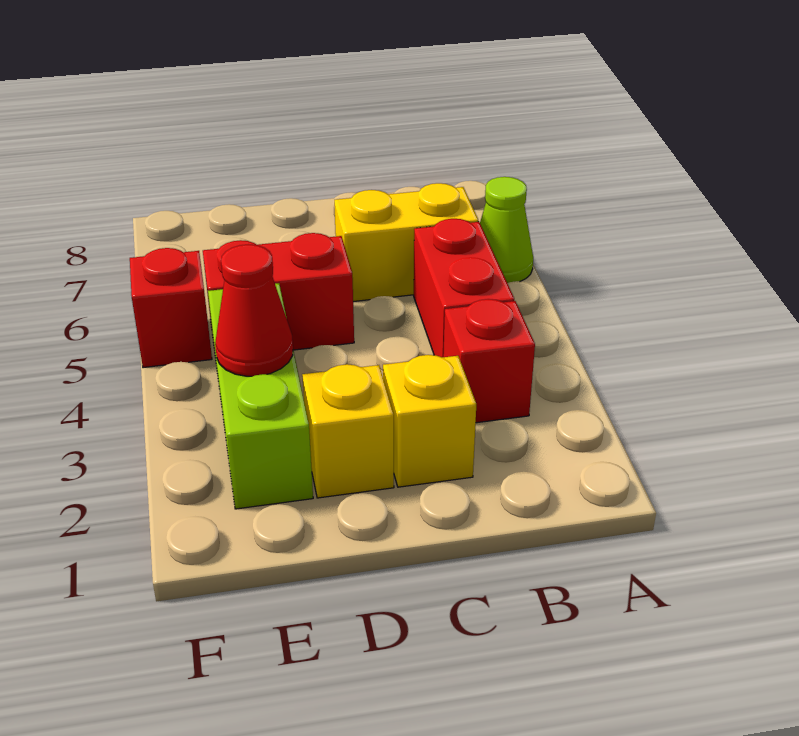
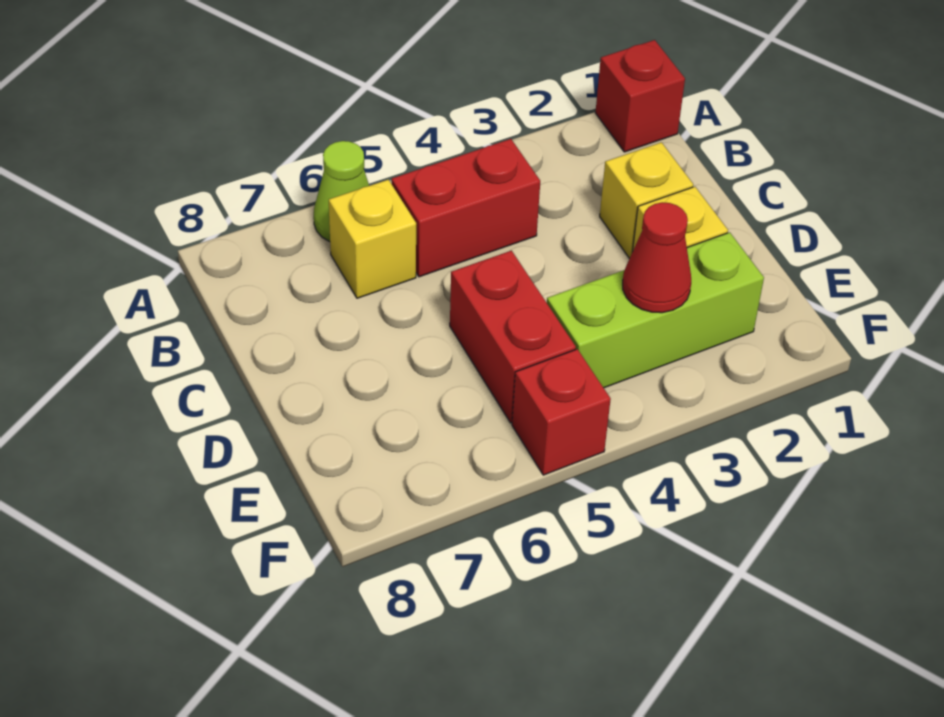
red brick B3 level 1 -> red brick A1 level 1
yellow brick B6:C6 level 1 -> yellow brick B6 level 1

